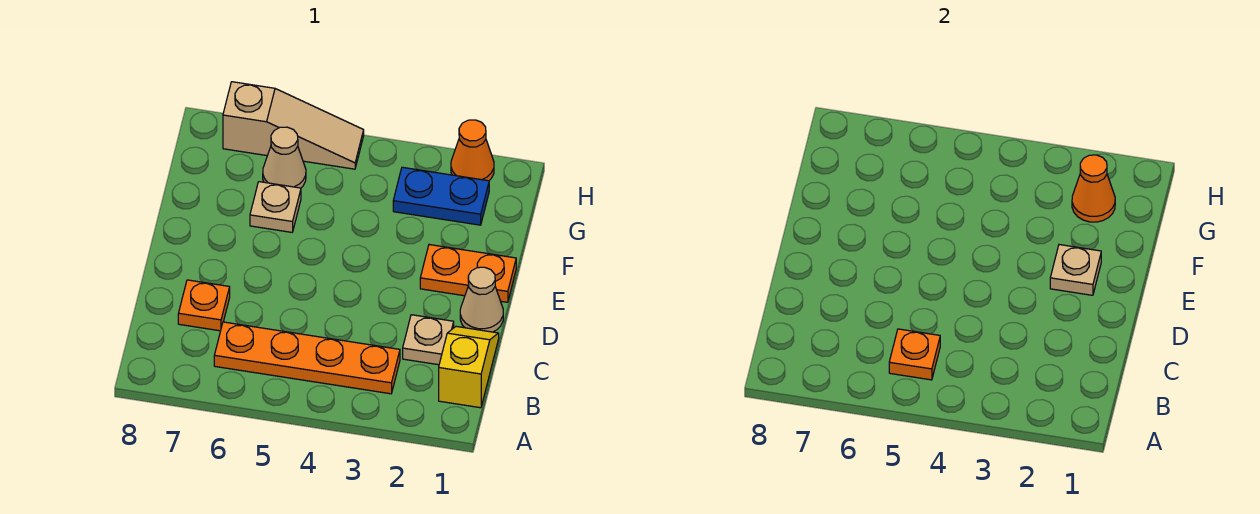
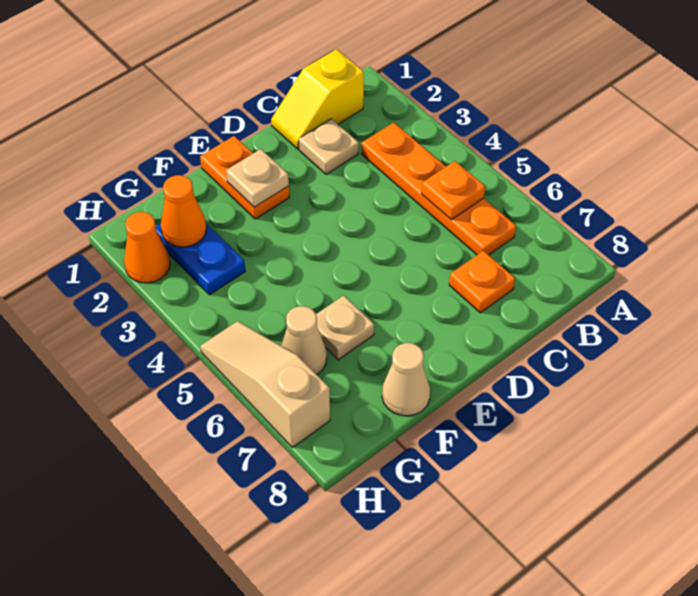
tan cone D1 level 1 -> tan cone F8 level 1

